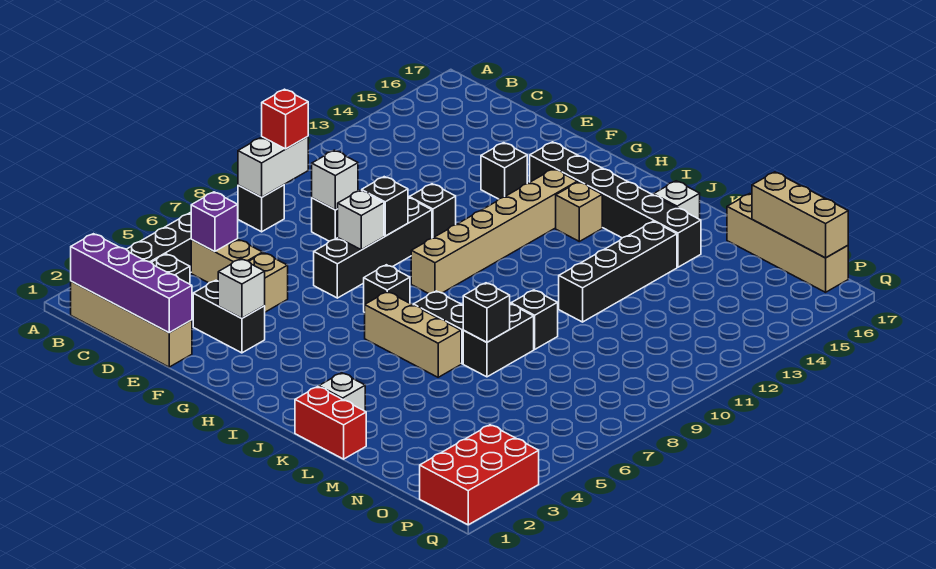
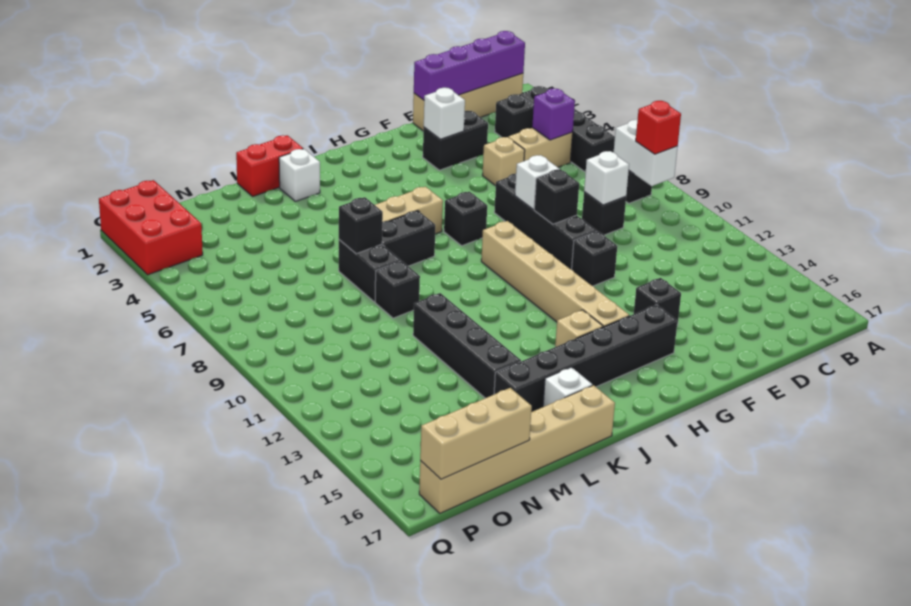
tan brick M17:P17 level 1 -> tan brick K17:P17 level 1

